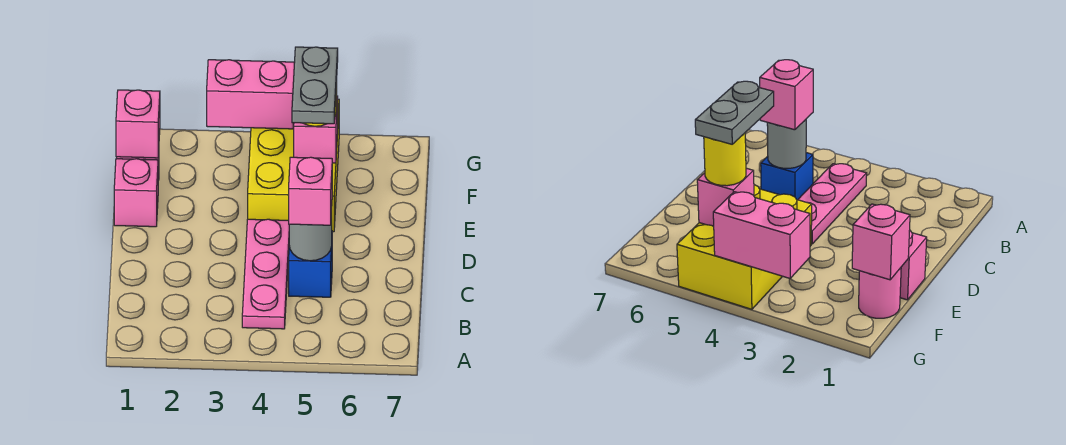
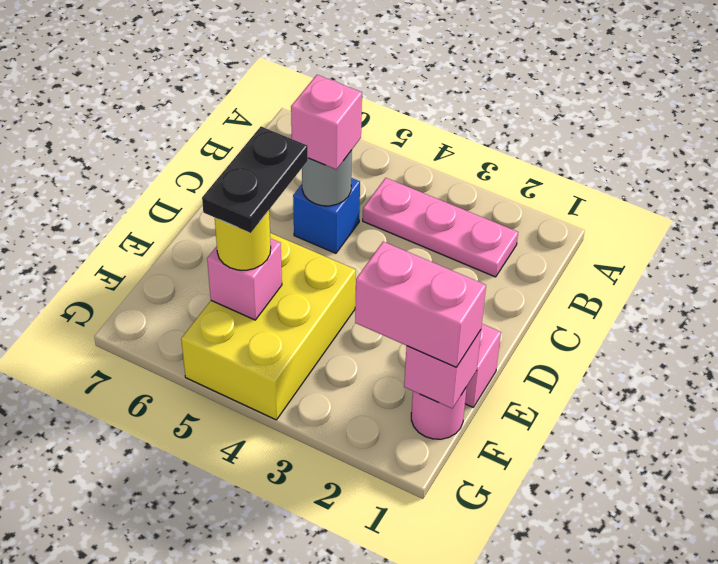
pink plate B4:D4 level 1 -> pink plate B2:B4 level 1
grey plate E5:F5 level 4 -> black plate E5:F5 level 4
pink brick G3:G4 level 2 -> pink brick F1:F2 level 3

